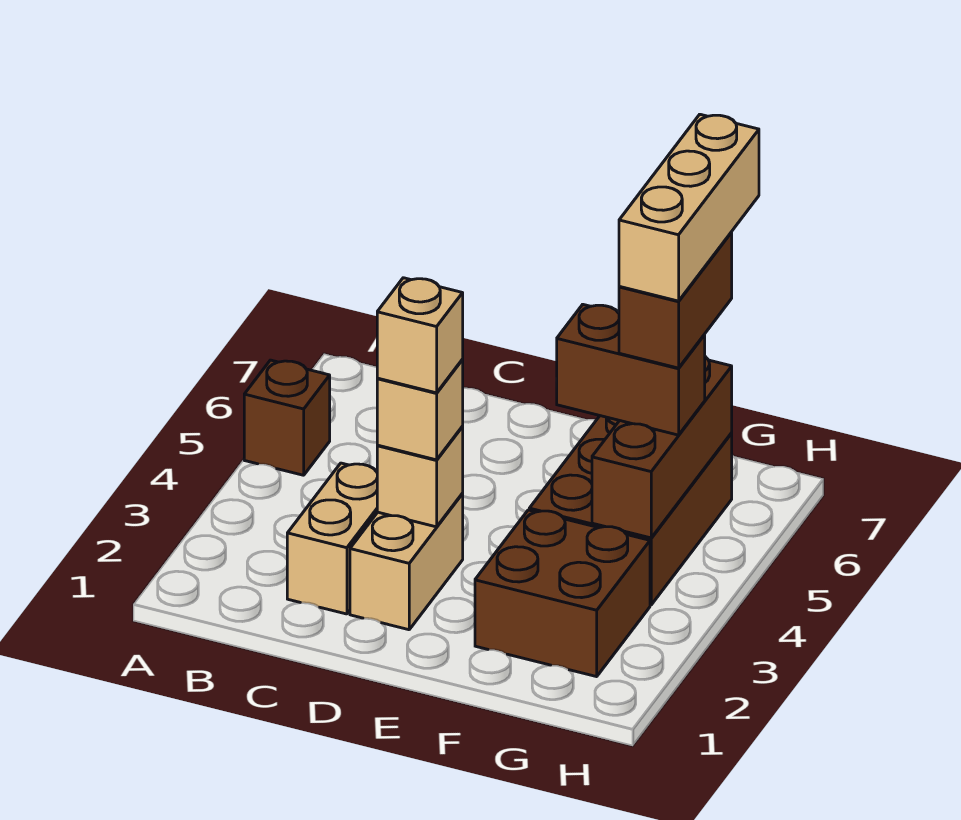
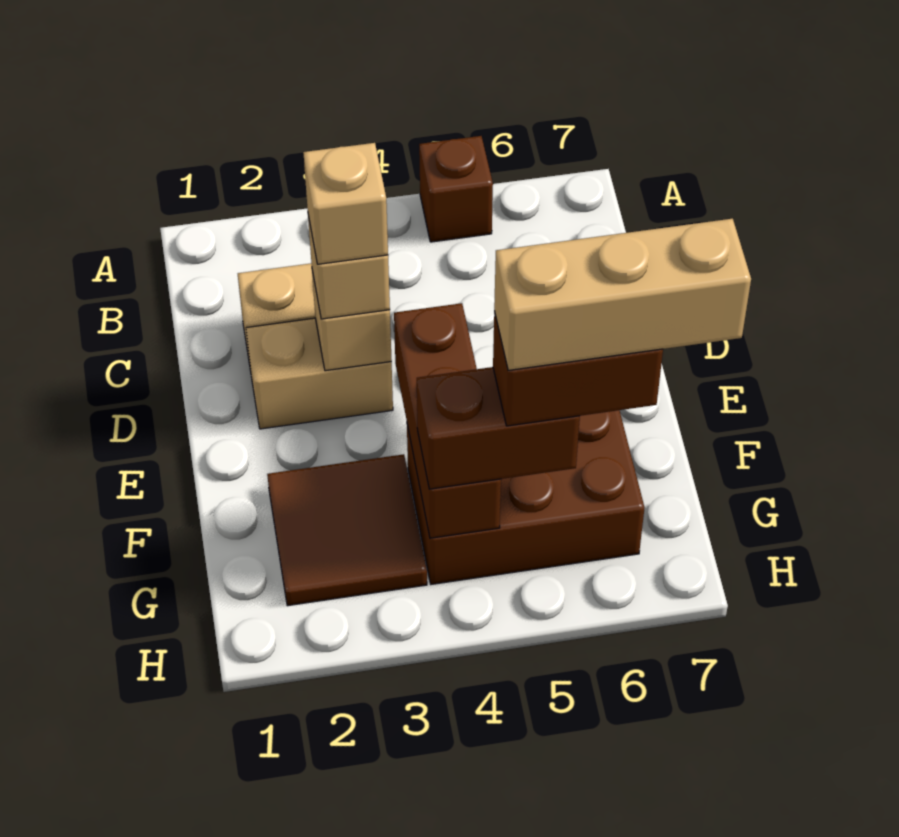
brown brick F2:G3 level 1 -> brown tile F2:G3 level 1
brown brick F5:G5 level 3 -> brown brick G4:G5 level 3
brown brick G4:G6 level 2 -> brown brick E4:G4 level 2

